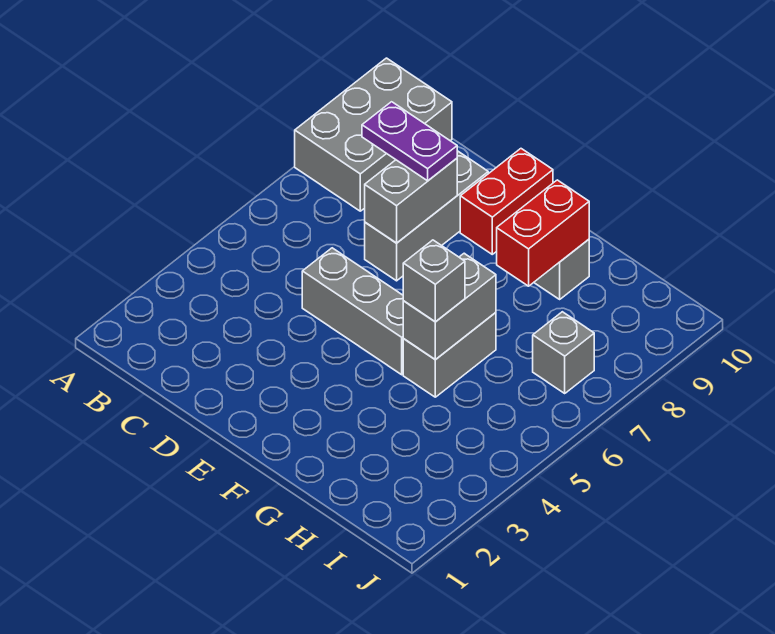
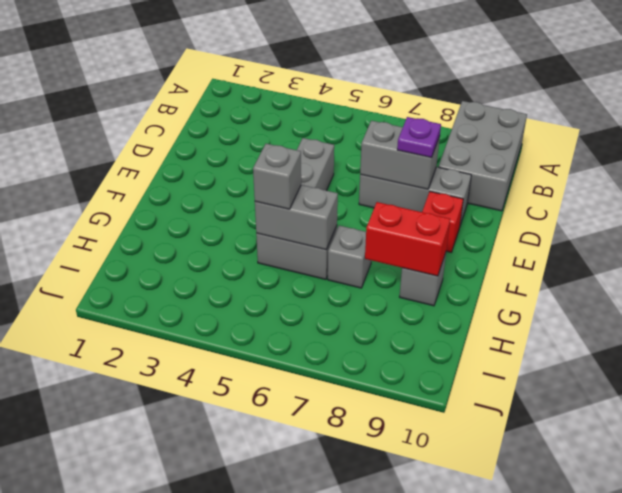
grey brick A8:B10 level 1 -> grey brick A9:C10 level 1
purple plate C8:D8 level 3 -> purple plate D8 level 3
red brick E9:E10 level 1 -> red brick E9 level 1
grey brick I7 level 1 -> grey brick G7 level 1

